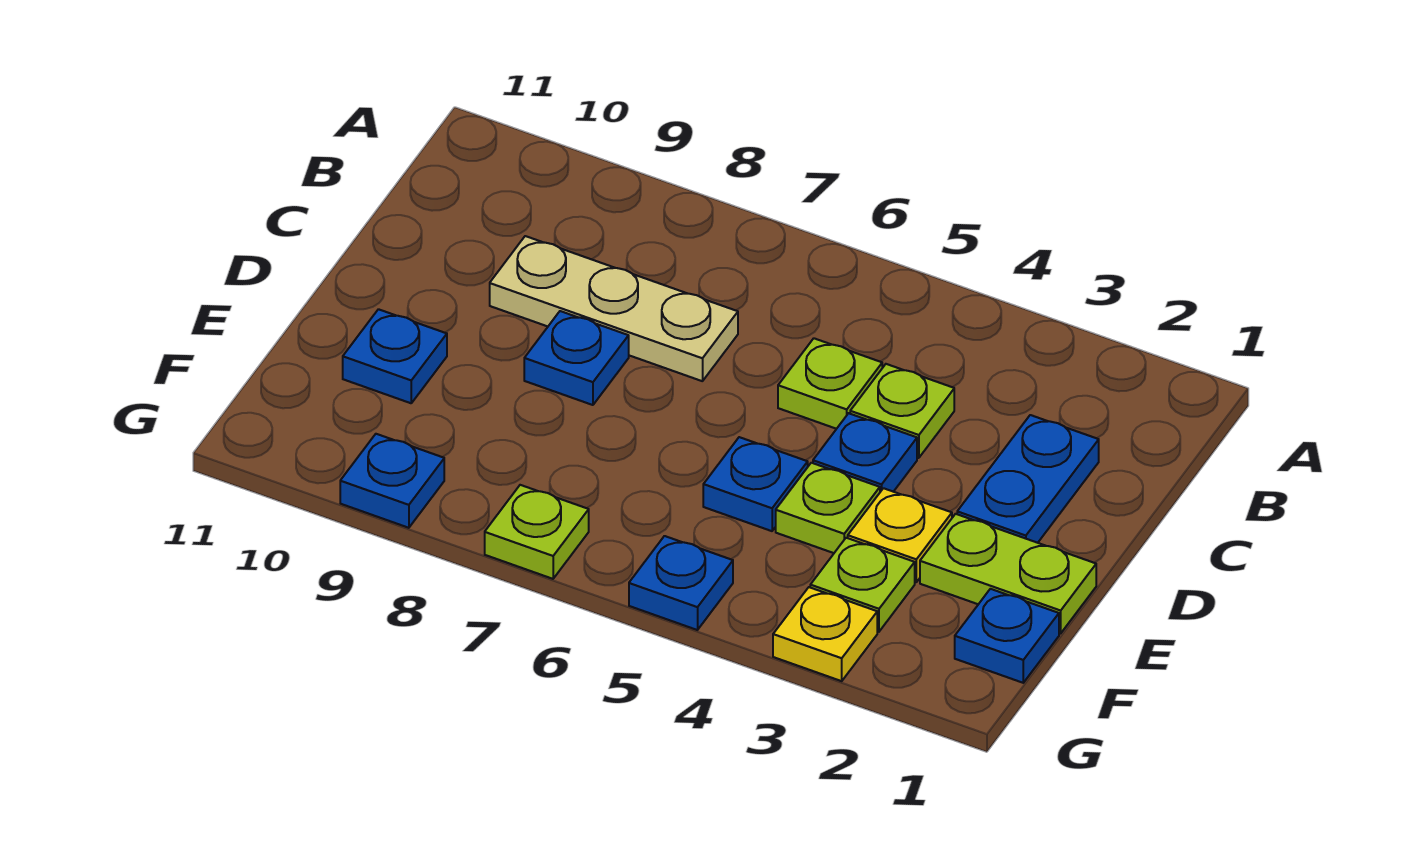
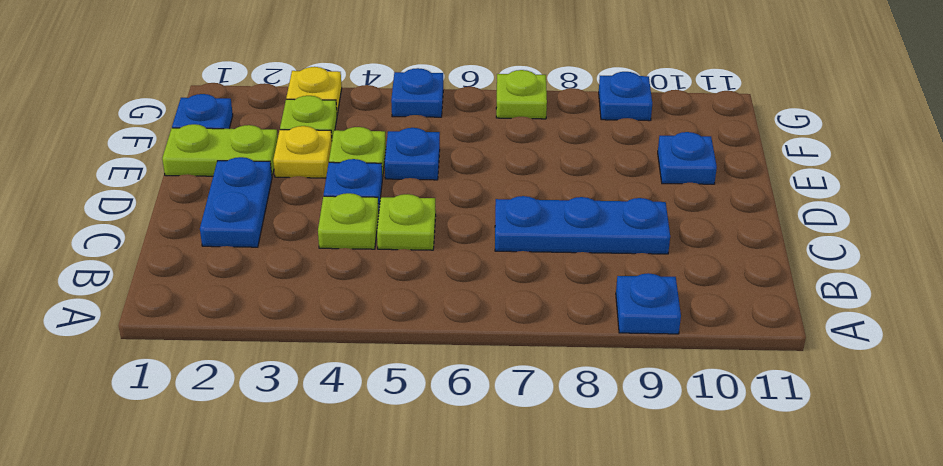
tan plate C7:C9 level 1 -> blue plate C7:C9 level 1
blue plate D8 level 1 -> blue plate A9 level 1

